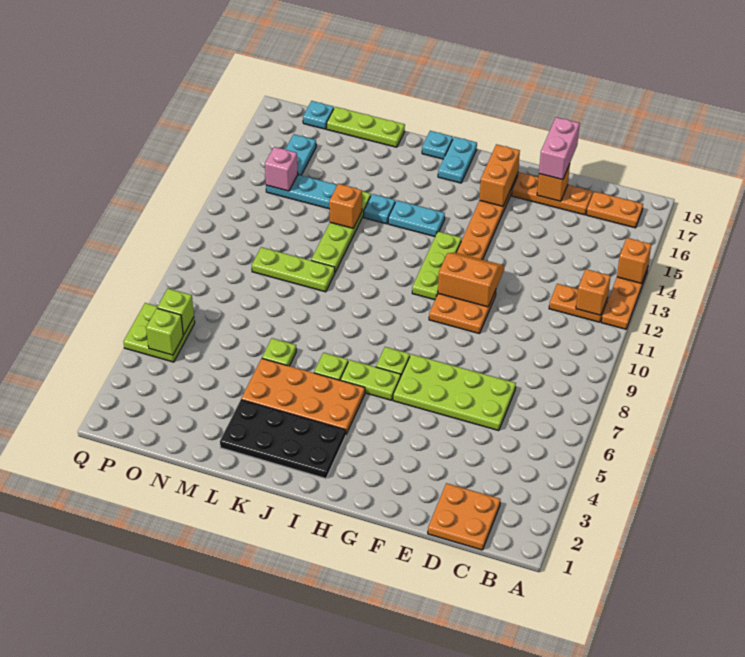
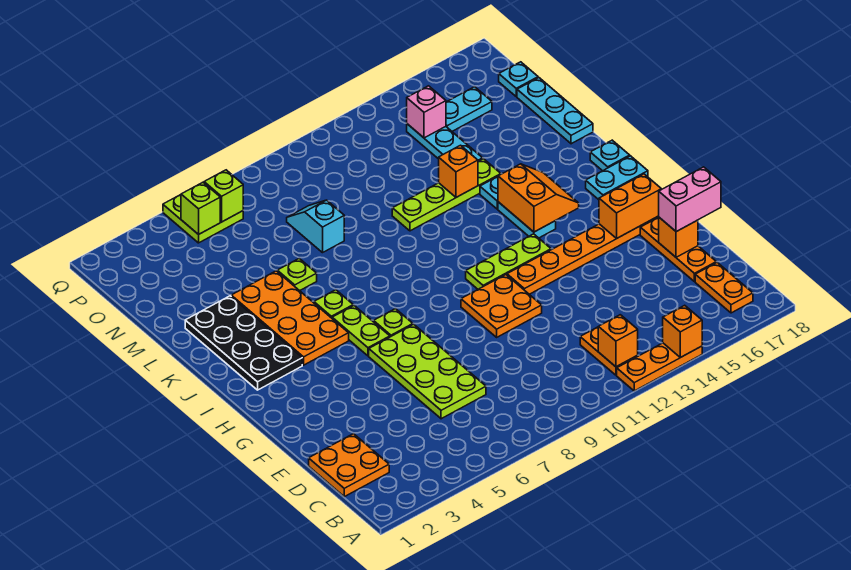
orange slope F11:G12 level 2 top 11 -> orange slope I14:J15 level 2 top 14
lime plate L10:N10 level 1 -> none
lime plate L18:N18 level 1 -> cyan plate L18:N18 level 1
none -> cyan slope M8:N8 level 1 top M

